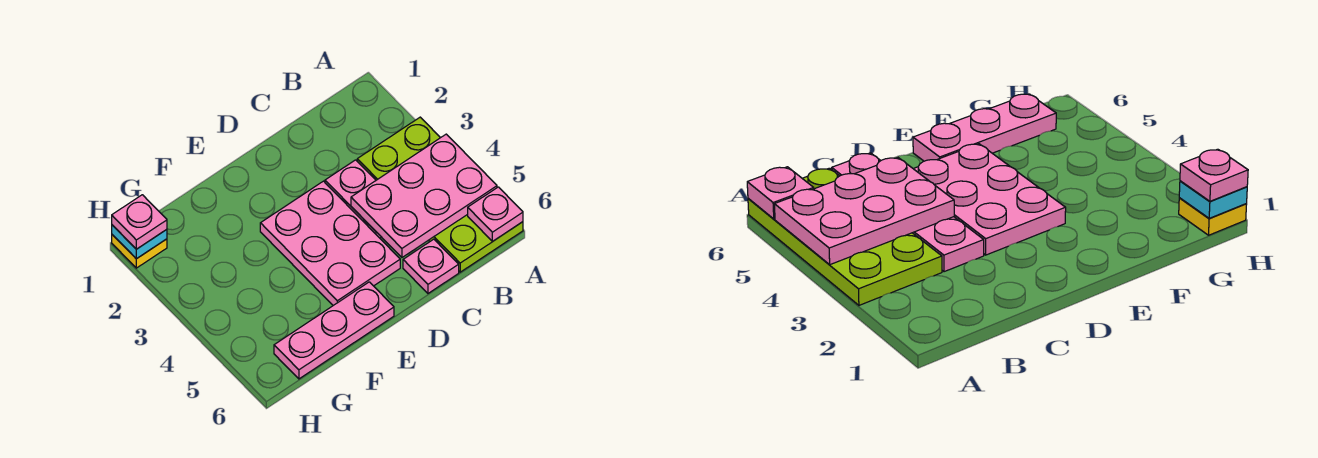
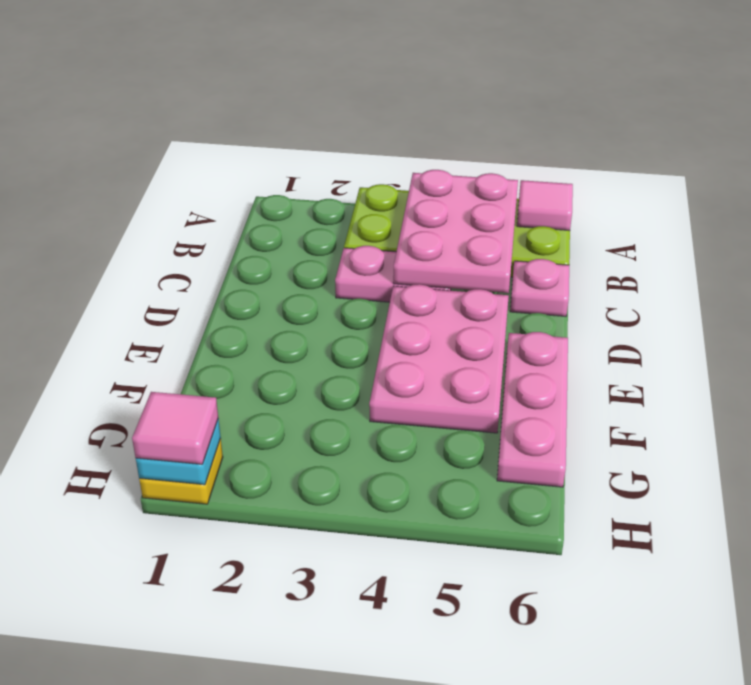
pink plate A6 level 2 -> pink tile A6 level 2
pink plate D3:E5 level 1 -> pink plate D4:F5 level 1
pink plate H1 level 3 -> pink tile H1 level 3

